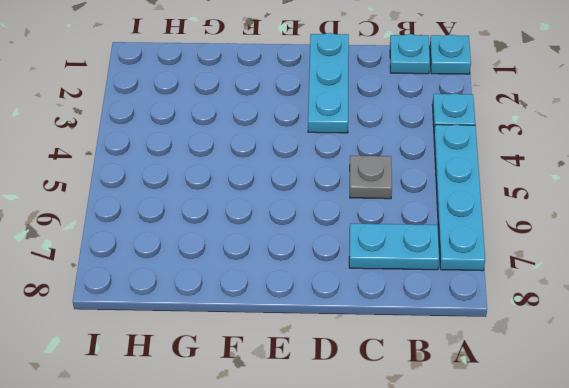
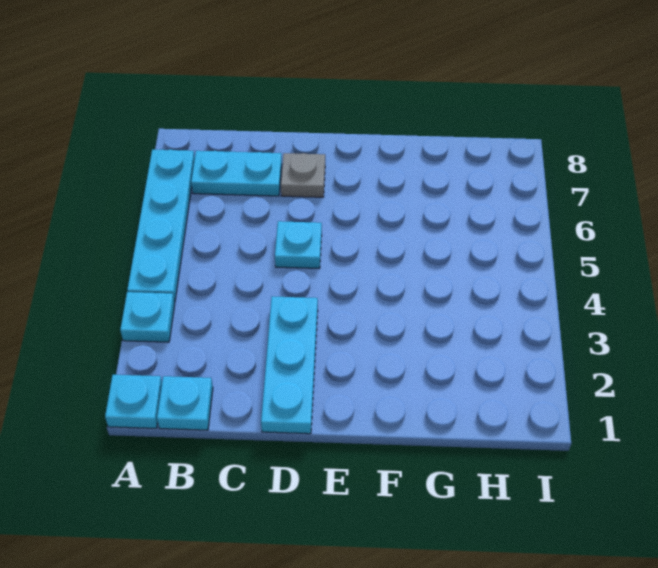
grey plate C5 level 1 -> grey plate D7 level 1
none -> cyan plate D5 level 1

